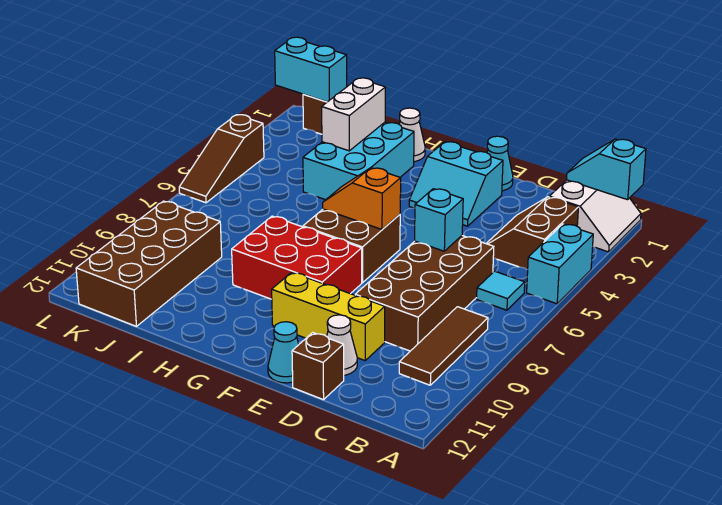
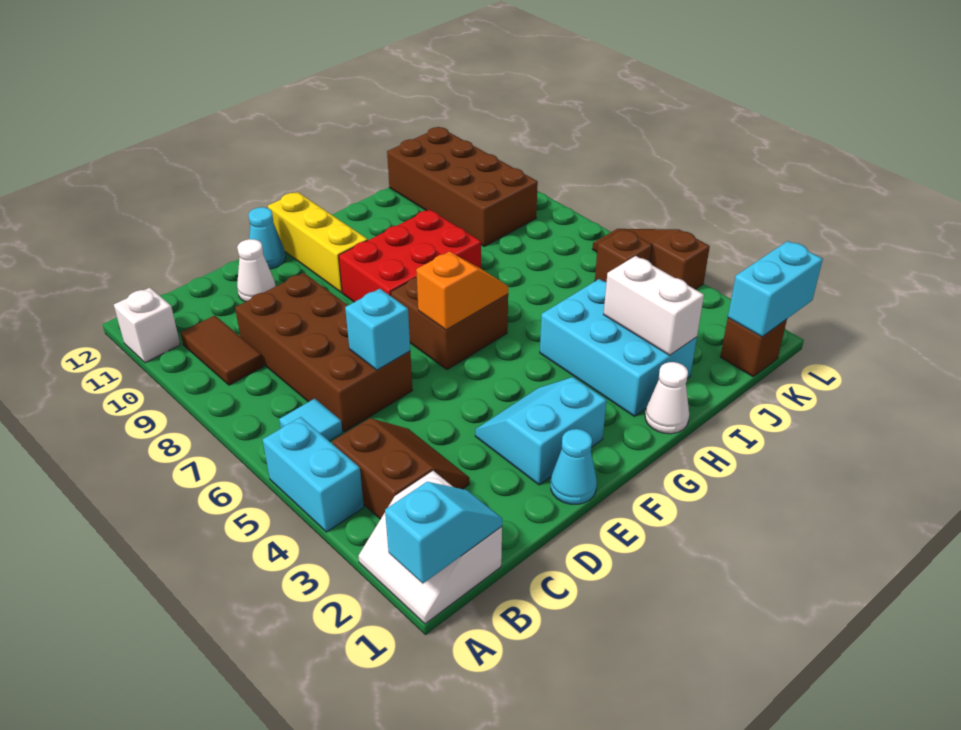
none -> white brick A11 level 1
brown tile B8:B10 level 1 -> brown tile B9:B10 level 1
yellow brick D10:F10 level 1 -> yellow brick F10:F12 level 1
brown brick D12 level 1 -> brown brick K5 level 1

